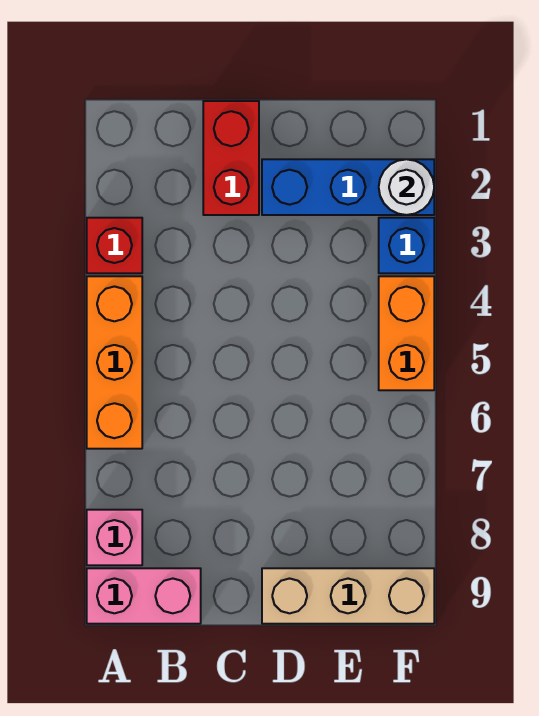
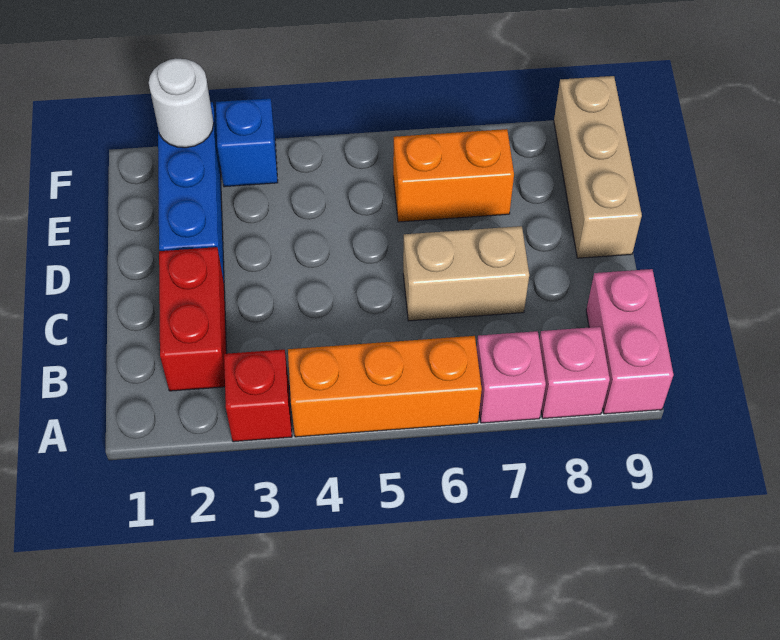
none -> pink brick A7 level 1
red brick C1:C2 level 1 -> red brick B2:C2 level 1
none -> tan brick C6:C7 level 1
orange brick F4:F5 level 1 -> orange brick E6:E7 level 1

